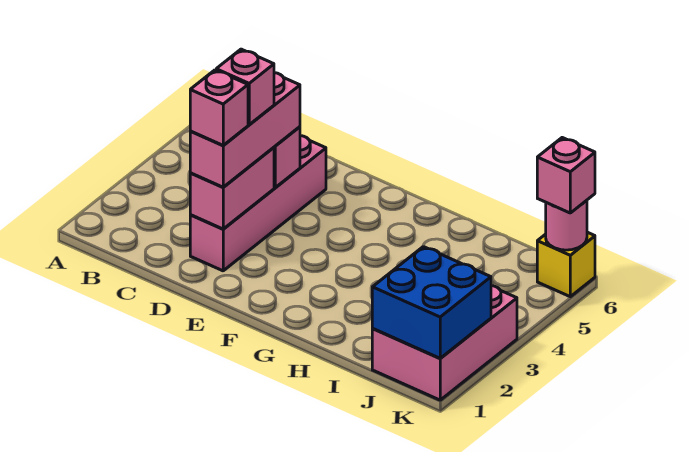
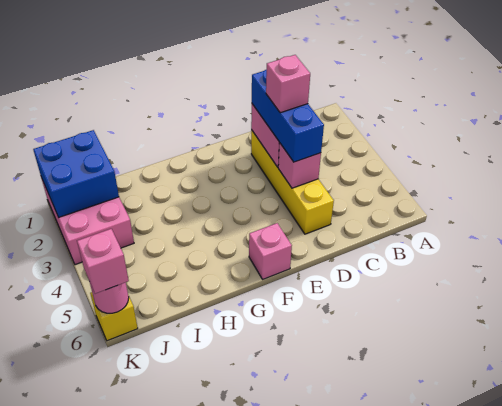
pink brick D2:D5 level 1 -> yellow brick D2:D5 level 1
pink brick D2:D4 level 3 -> blue brick D2:D4 level 3
pink brick D2 level 4 -> pink brick F6 level 1

